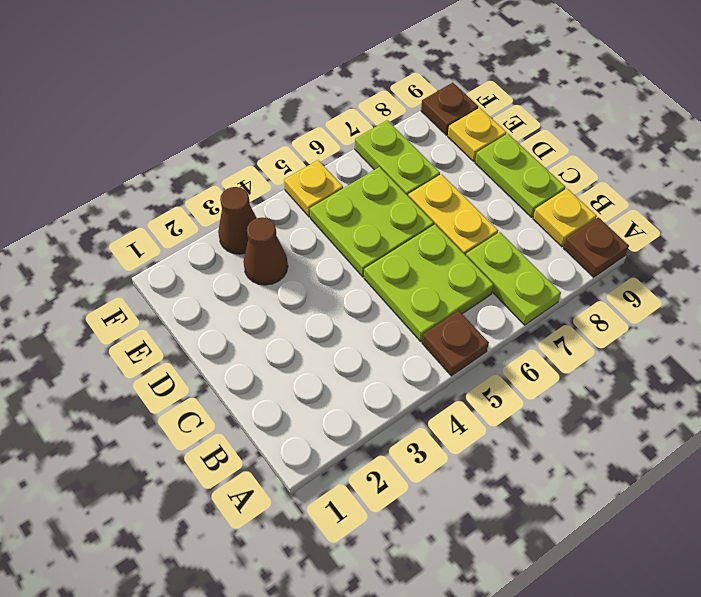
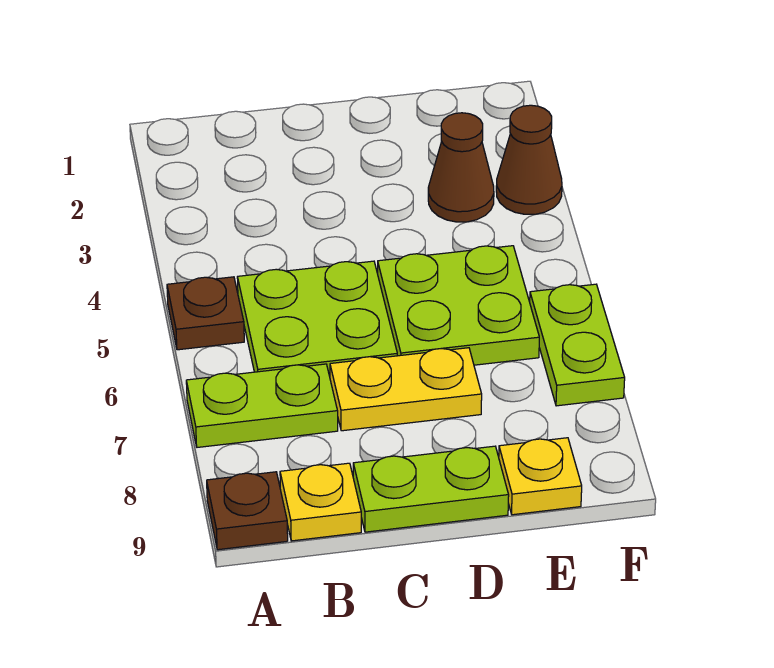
lime plate E7:F7 level 1 -> lime plate F6:F7 level 1
yellow plate F5 level 1 -> none
brown plate F9 level 1 -> none

